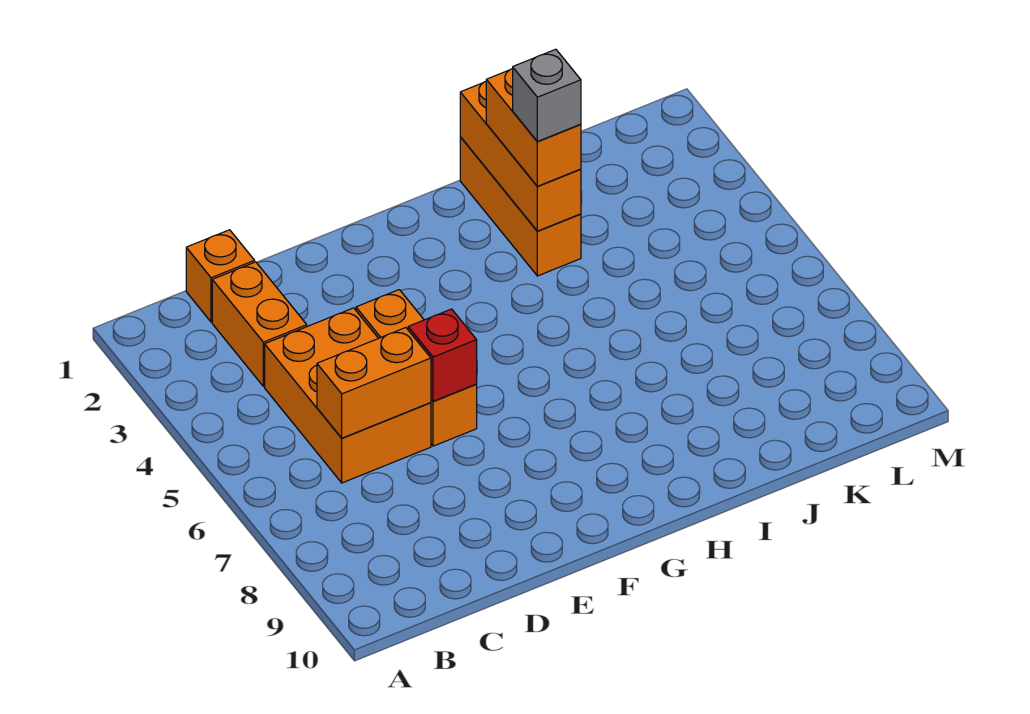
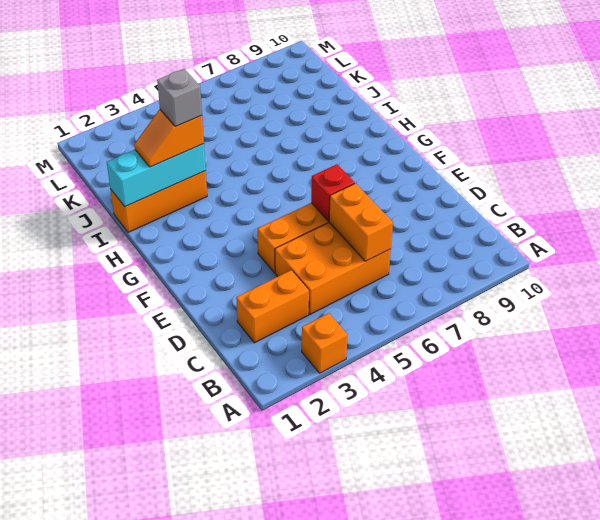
orange brick C1 level 1 -> orange brick A3 level 1
orange brick I1:I3 level 2 -> cyan brick I1:I3 level 2
orange brick I2:I3 level 3 -> orange slope I2:I3 level 3 top 3

